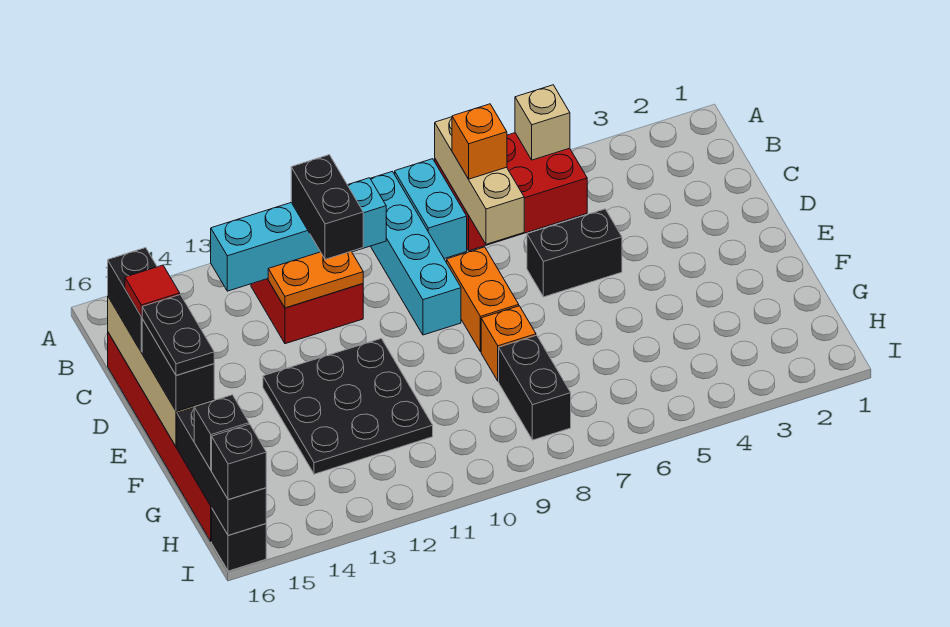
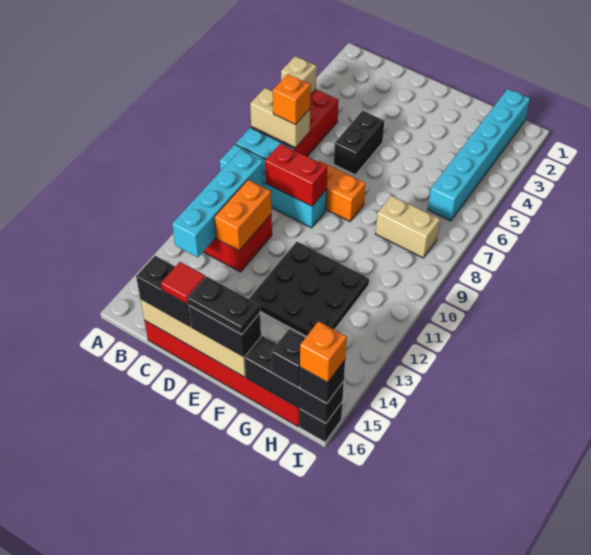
tan brick A7:C7 level 2 -> tan brick A7:B7 level 2
black brick B11:C11 level 3 -> none
none -> red brick C9:D9 level 2
orange plate C11:C12 level 2 -> orange brick C11:C12 level 2
orange brick F8 level 1 -> orange brick I16 level 4
black brick G8:H8 level 1 -> tan brick G8:H8 level 1
none -> cyan brick H1:H6 level 1

